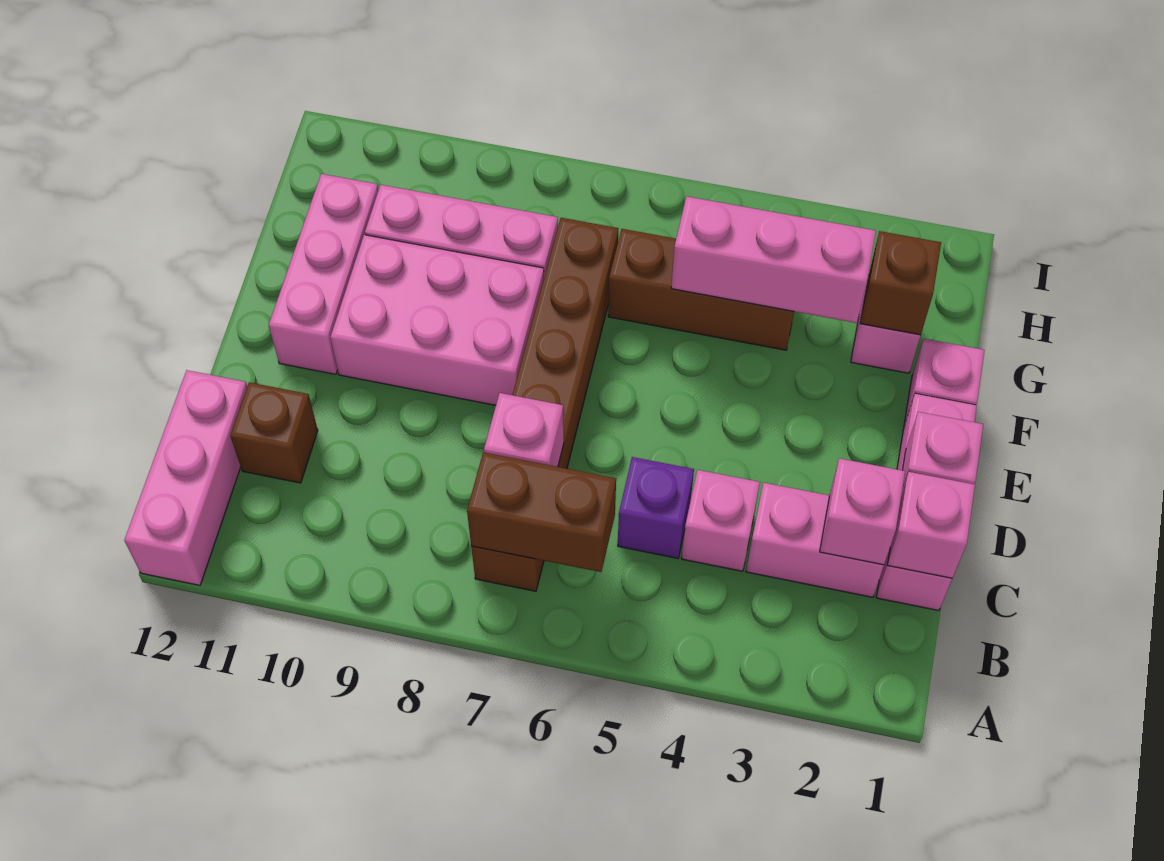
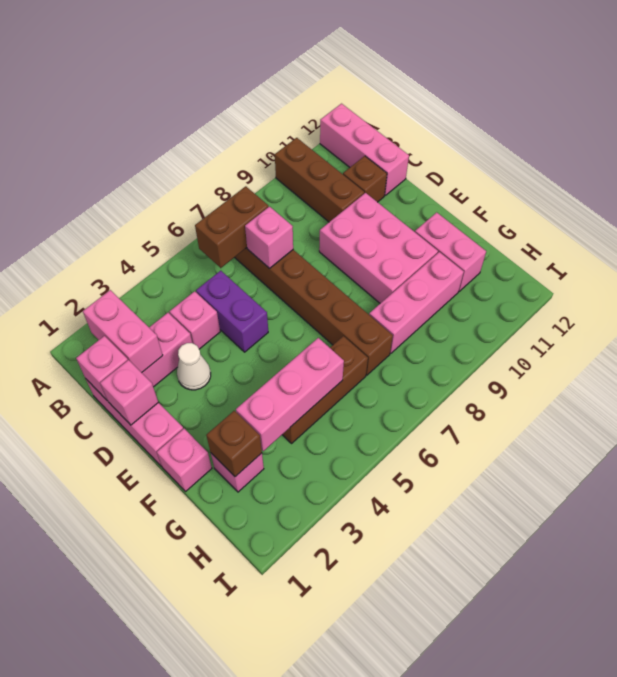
none -> brown brick A10:C10 level 1
pink brick C2 level 2 -> pink brick B2:C2 level 2
purple brick C5 level 1 -> purple brick C5:D5 level 1
none -> white cone D3 level 1
pink brick E8:F10 level 1 -> pink brick D9:F10 level 1
pink brick E11:G11 level 1 -> pink brick F11:G11 level 1

